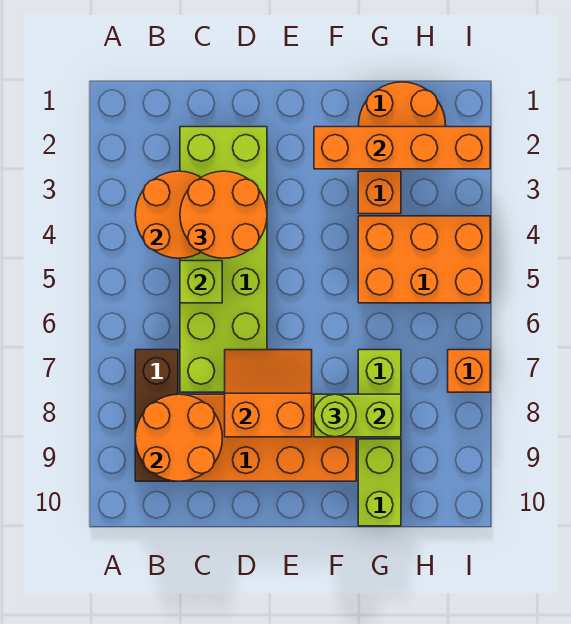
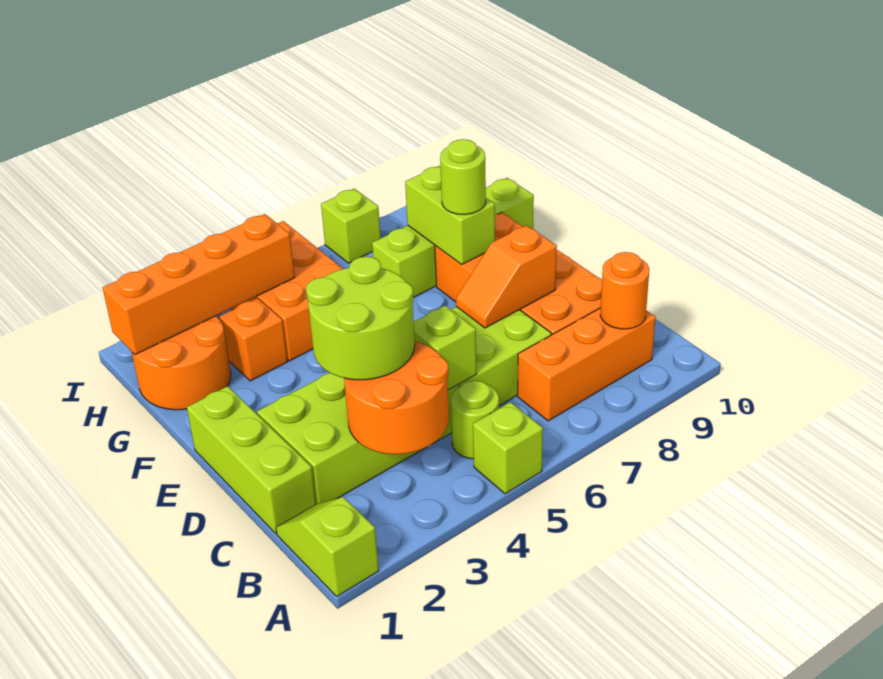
none -> lime slope A1:B1 level 1 top A
none -> lime brick A5 level 1
none -> lime round brick B5 level 1
brown brick B7:B9 level 1 -> orange brick B7:B9 level 1
orange round brick B8:C9 level 2 -> orange round brick B9 level 2
none -> lime brick C1:E1 level 1
orange round brick C3:D4 level 3 -> lime round brick C3:D4 level 3
orange slope D7:E8 level 2 top 8 -> orange slope D7:D8 level 2 top 8
orange brick F2:I2 level 2 -> orange brick H1:H4 level 2
orange brick I7 level 1 -> lime brick I7 level 1

